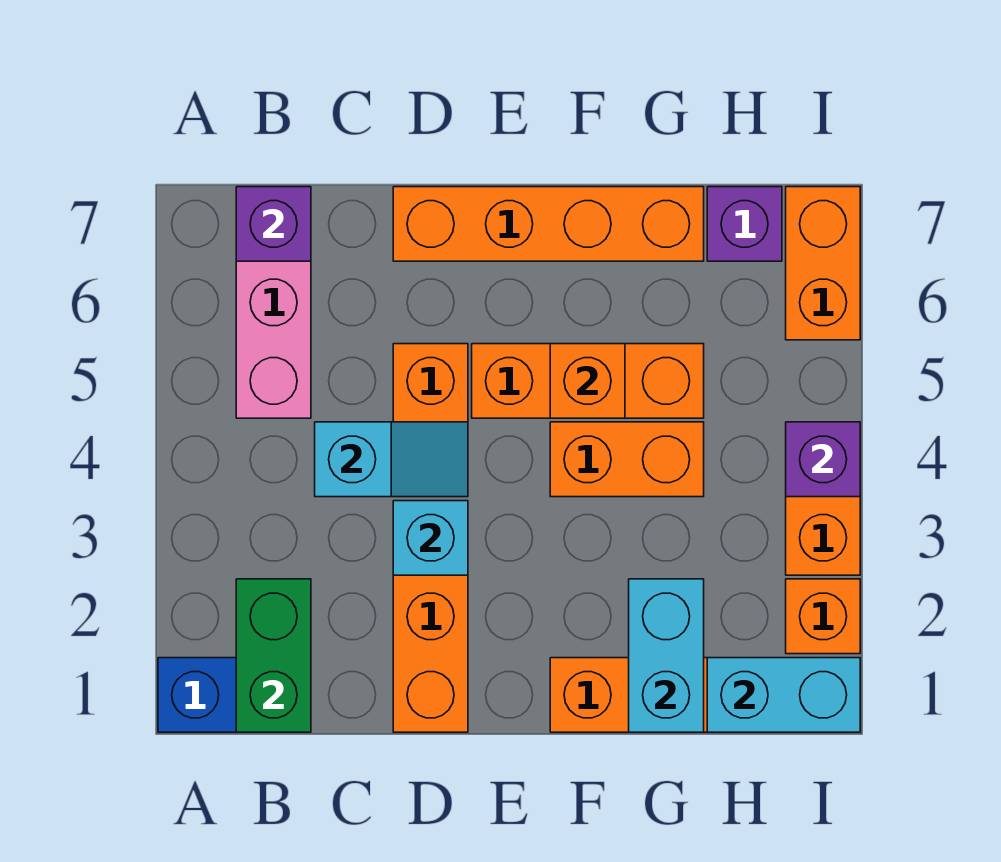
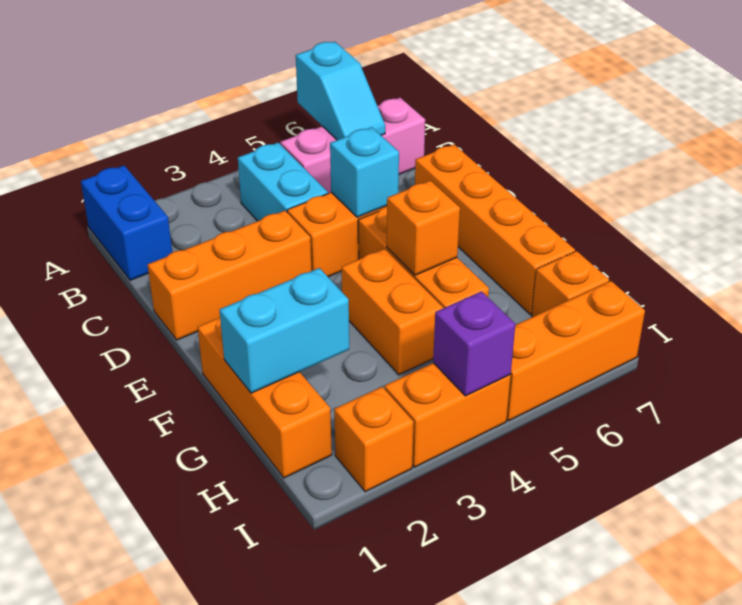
green brick B1:B2 level 2 -> none
purple brick B7 level 2 -> none
cyan slope C4:D4 level 2 top C -> cyan slope A6:B6 level 2 top A
cyan brick D3 level 2 -> cyan brick D5 level 2
cyan brick H1:I1 level 2 -> cyan brick B4:C4 level 1
purple brick H7 level 1 -> orange brick H7 level 1
orange brick I6:I7 level 1 -> orange brick I5:I7 level 1

